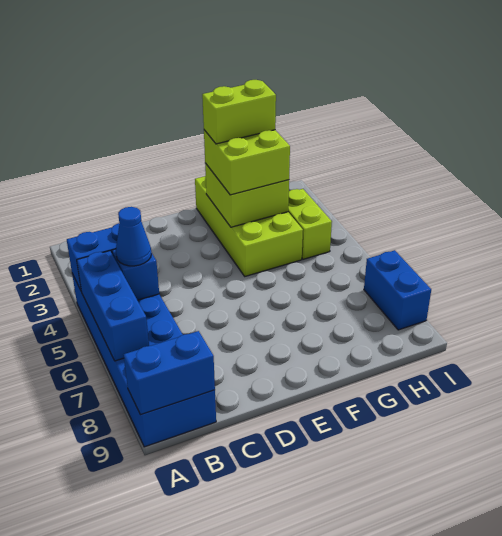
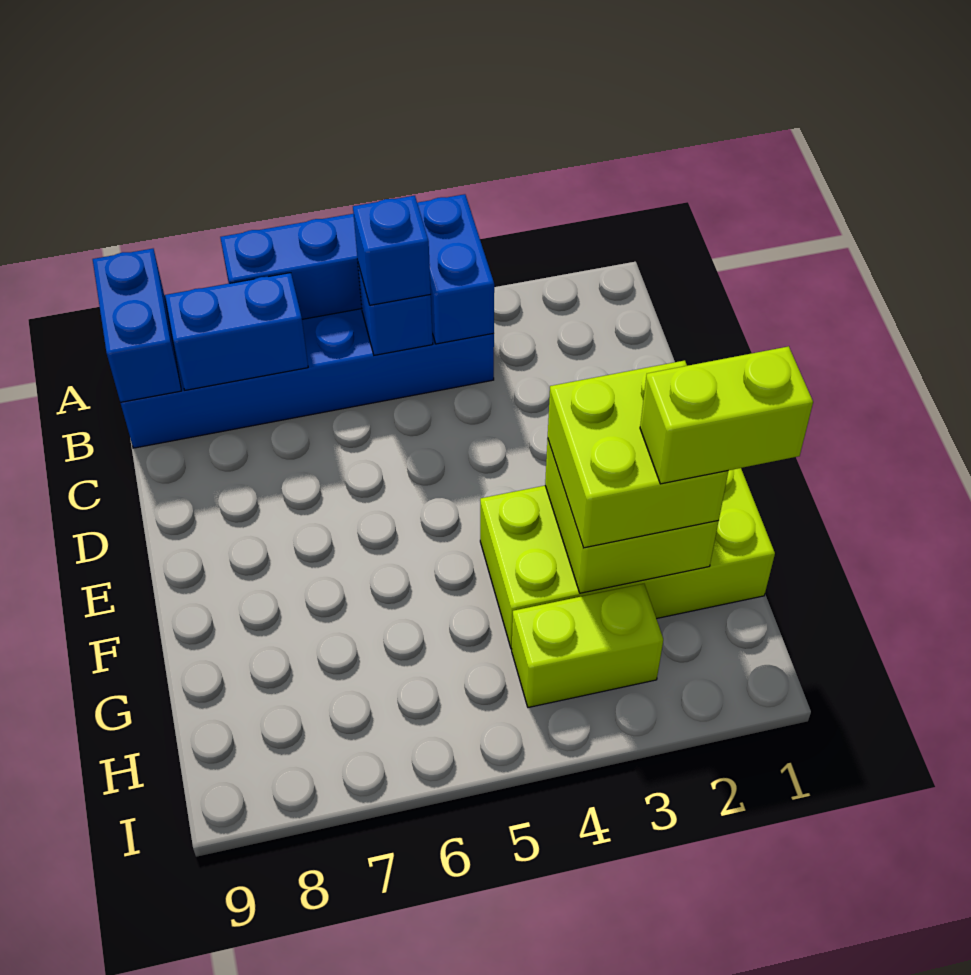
blue cone B5 level 3 -> blue brick B5 level 3
lime brick F2:G2 level 4 -> lime brick G1:G2 level 4
blue brick I7:I8 level 1 -> blue brick B7:B8 level 2

